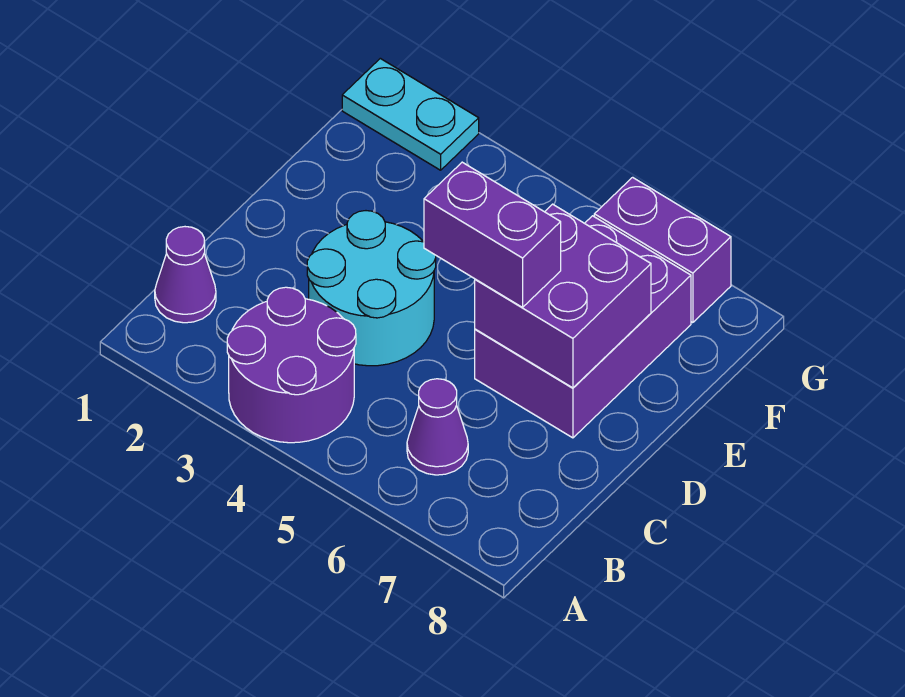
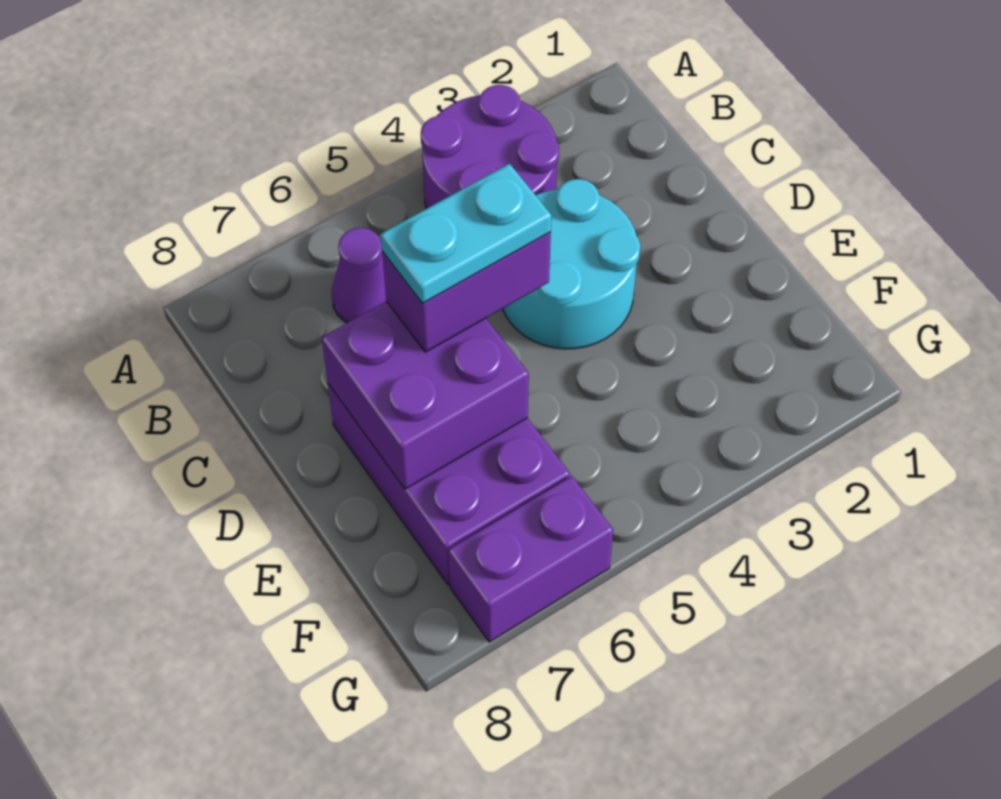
purple cone B1 level 1 -> none
cyan plate G1:G2 level 1 -> cyan plate D5:D6 level 4

